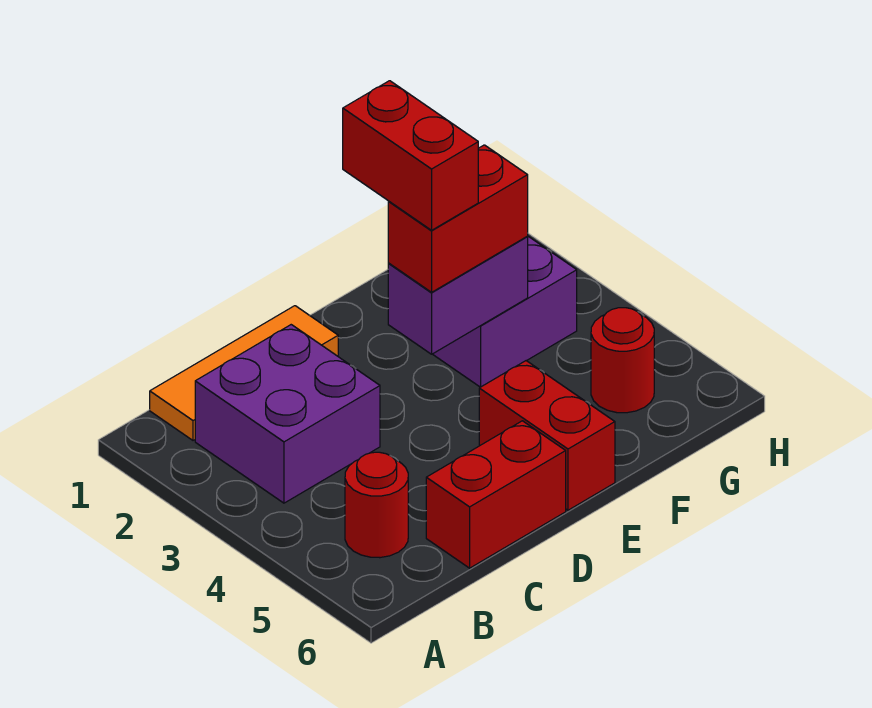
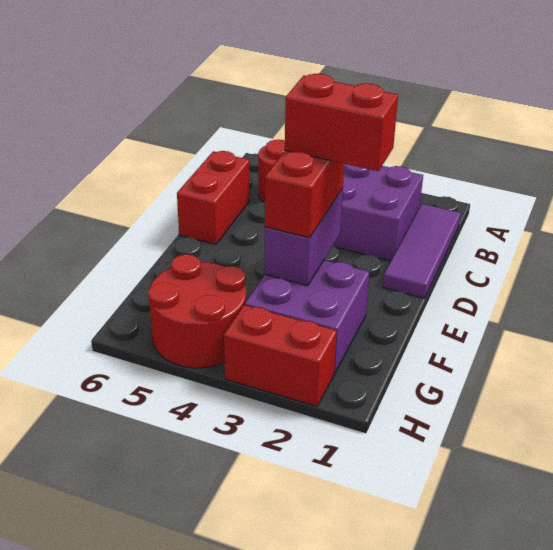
orange tile B1:D1 level 1 -> purple tile B1:D1 level 1
red brick E5:E6 level 1 -> red brick H2:H3 level 1
red round brick G5 level 1 -> red round brick G4:H5 level 1

